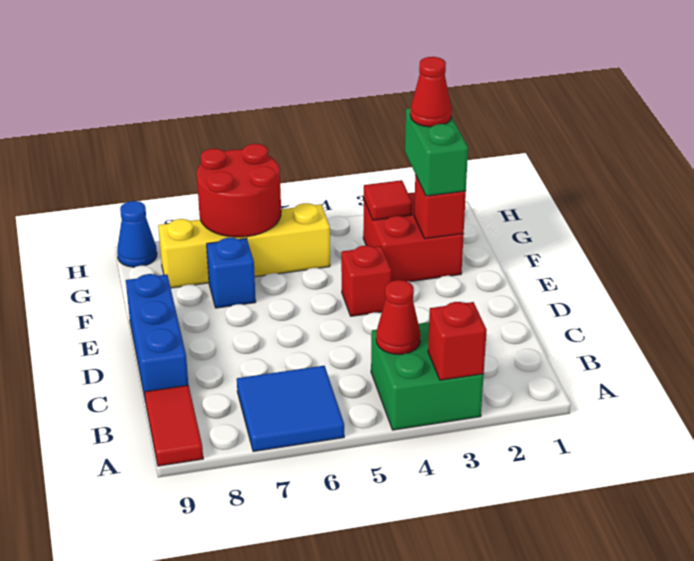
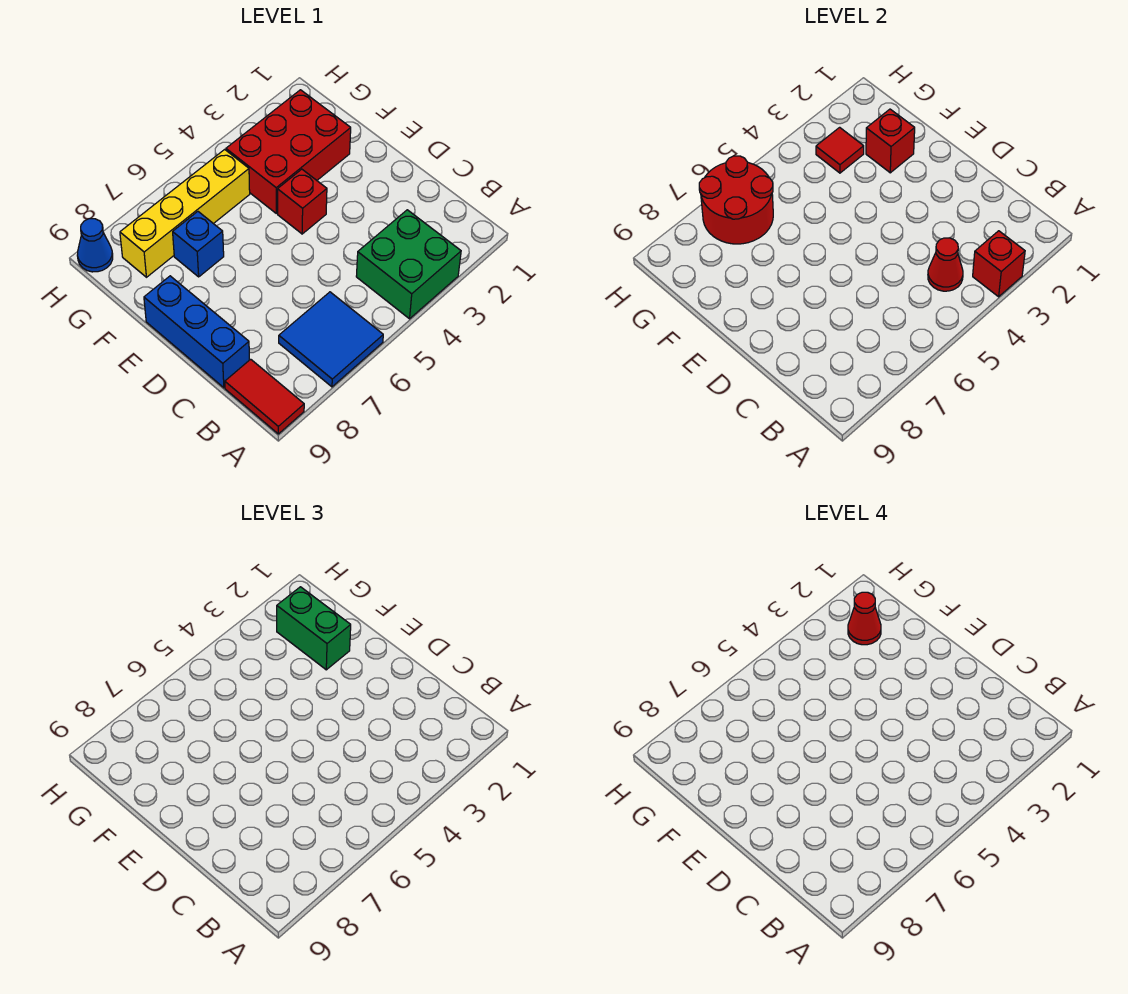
red brick F2:G3 level 1 -> red brick F2:G4 level 1

